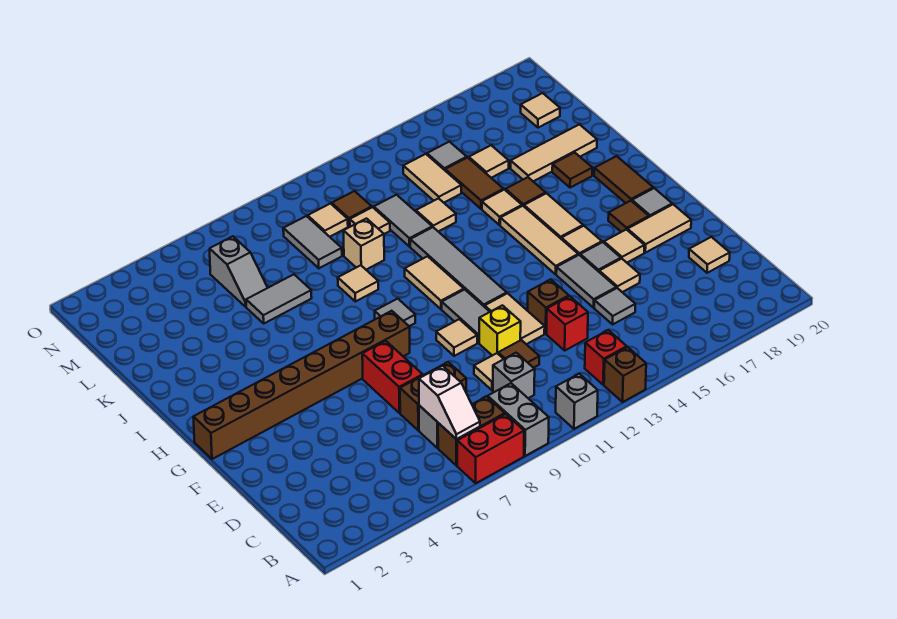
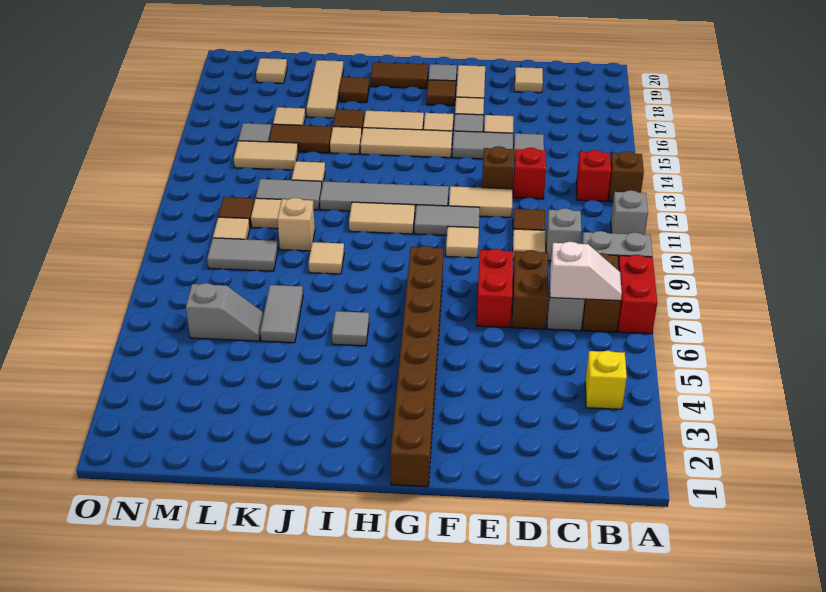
red brick E7:F7 level 1 -> red brick E7:E8 level 1
yellow brick E11 level 1 -> yellow brick B4 level 1
grey tile H9 level 1 -> grey tile I6 level 1

